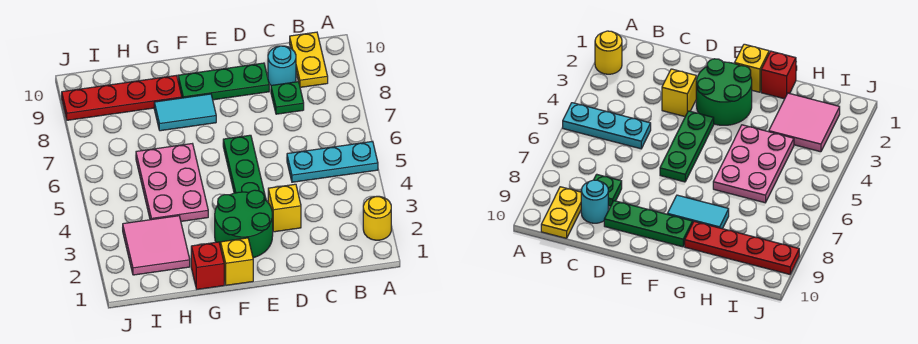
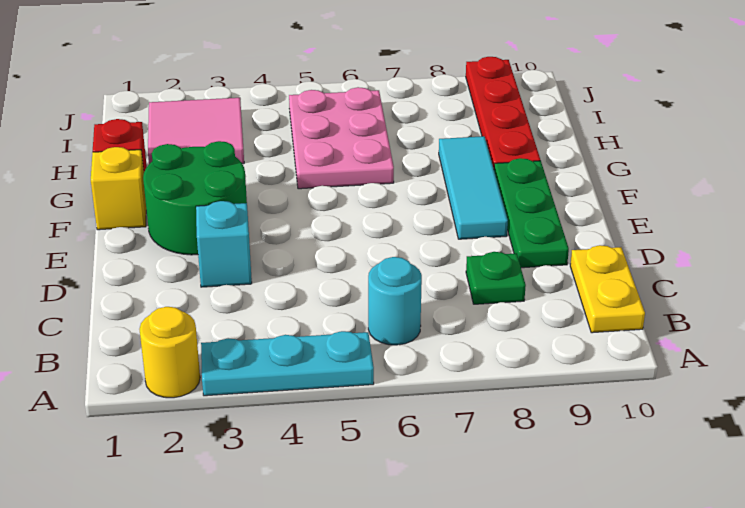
cyan plate A5:C5 level 1 -> cyan plate A3:A5 level 1
yellow plate B9:B10 level 1 -> yellow plate B10:C10 level 1
cyan round brick C9 level 1 -> cyan round brick B6 level 1
yellow brick D3 level 1 -> cyan brick D3 level 1
green plate E4:E6 level 1 -> none
cyan tile F8:G8 level 1 -> cyan tile E8:G8 level 1
pink plate G4:H6 level 1 -> pink plate G5:I6 level 1

